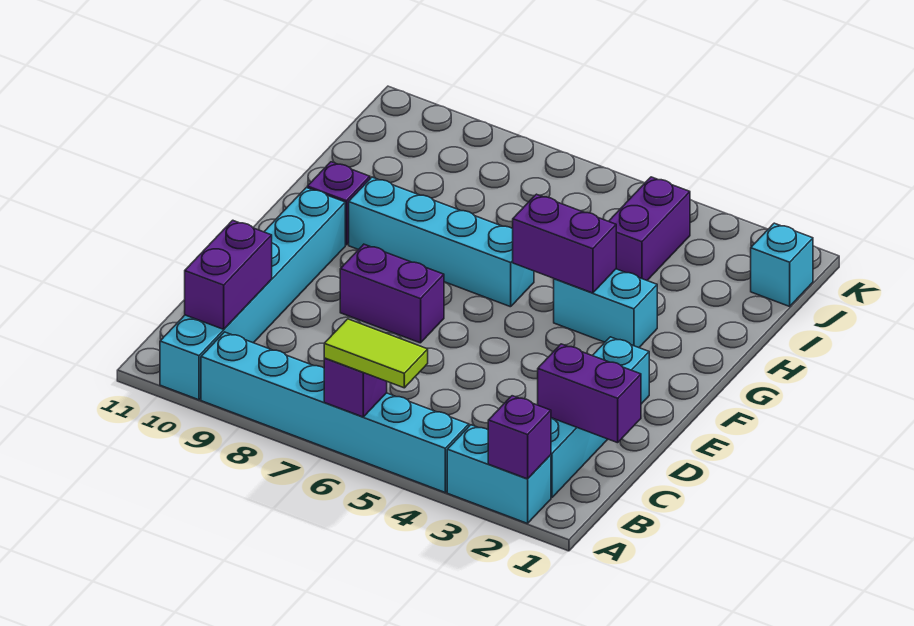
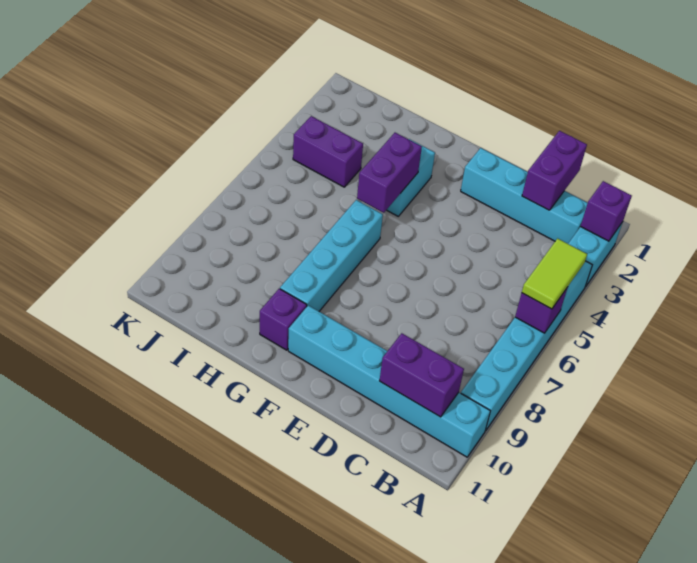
purple brick E7:E8 level 1 -> none
cyan brick J1 level 1 -> none

